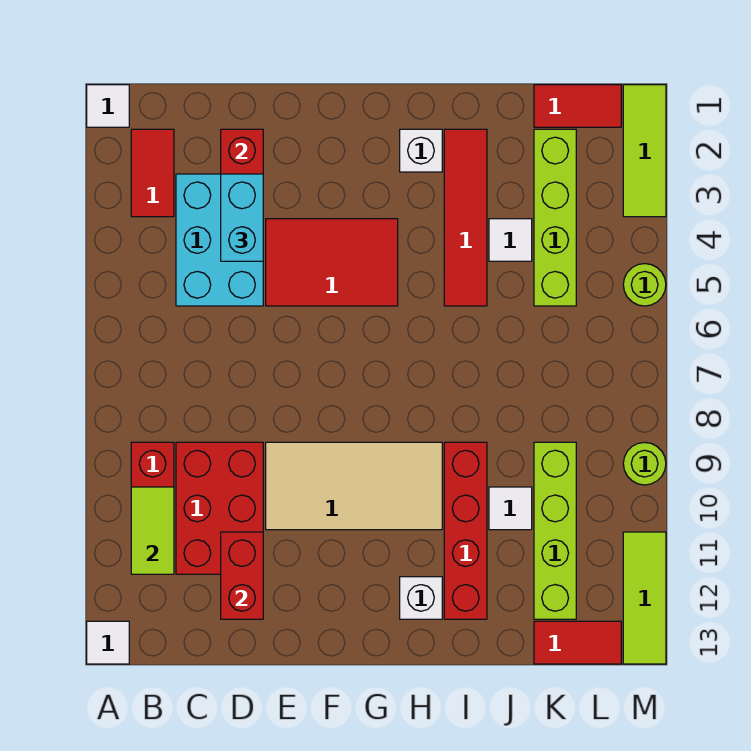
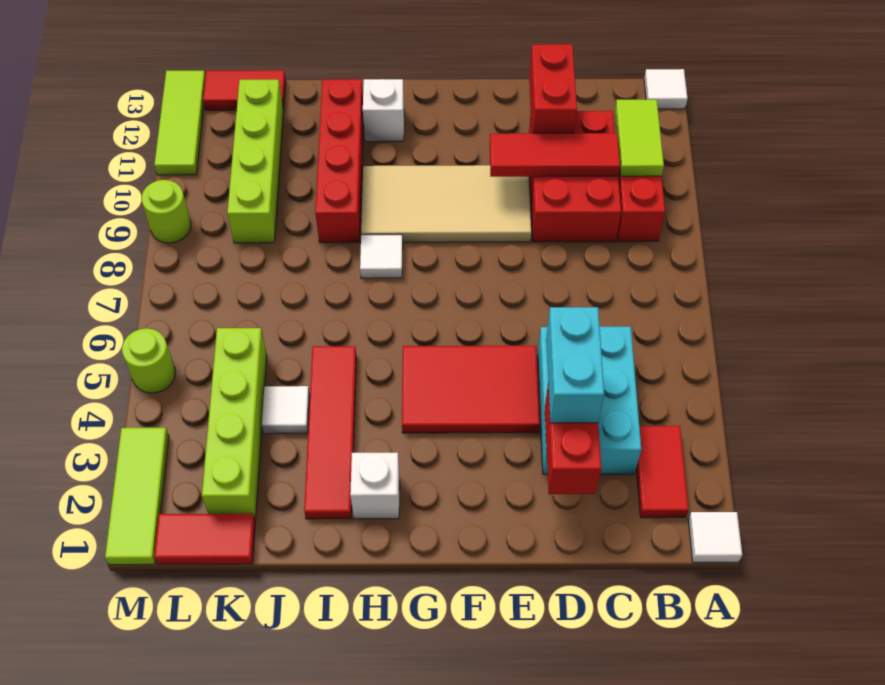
none -> red tile C10:E10 level 2
white tile J10 level 1 -> white tile H8 level 1

